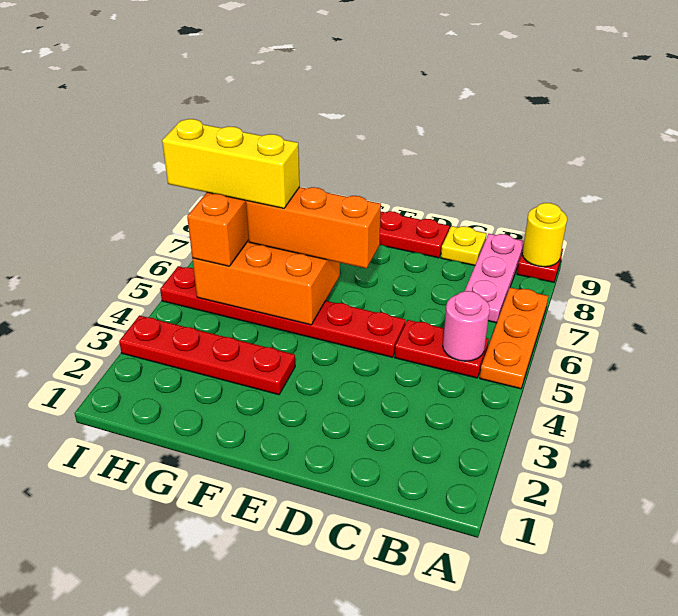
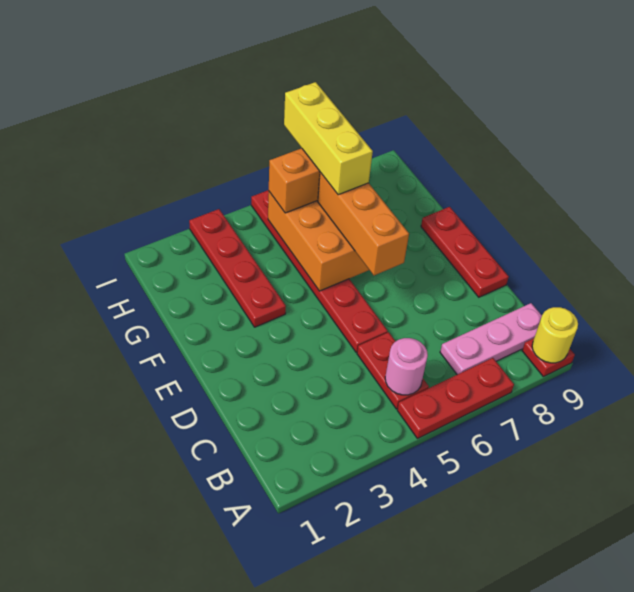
orange plate A5:A7 level 1 -> red plate A5:A7 level 1
yellow plate C9 level 1 -> none

